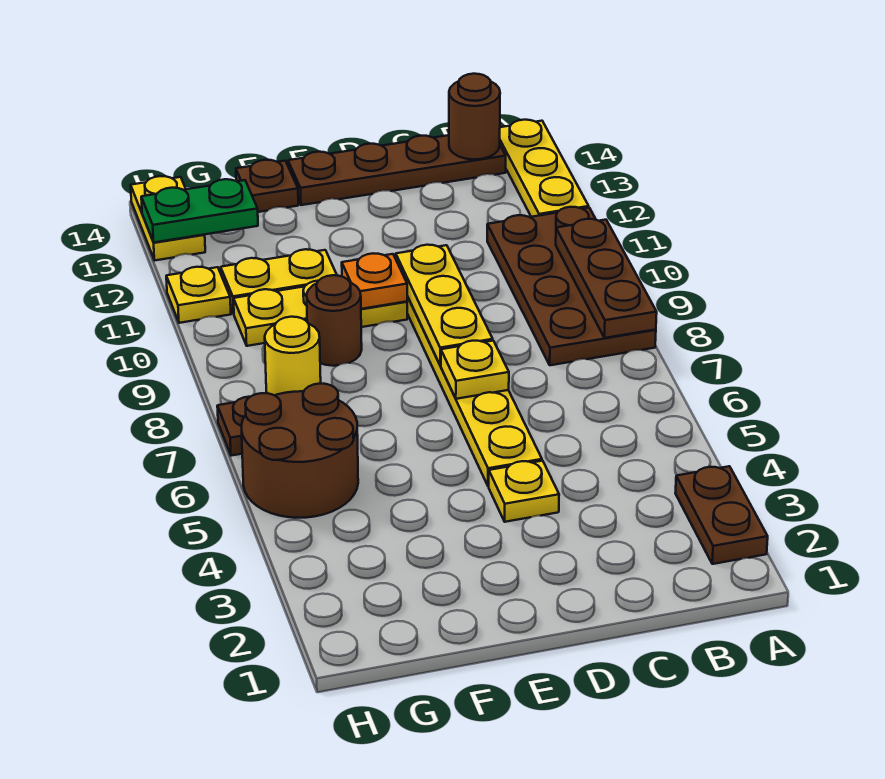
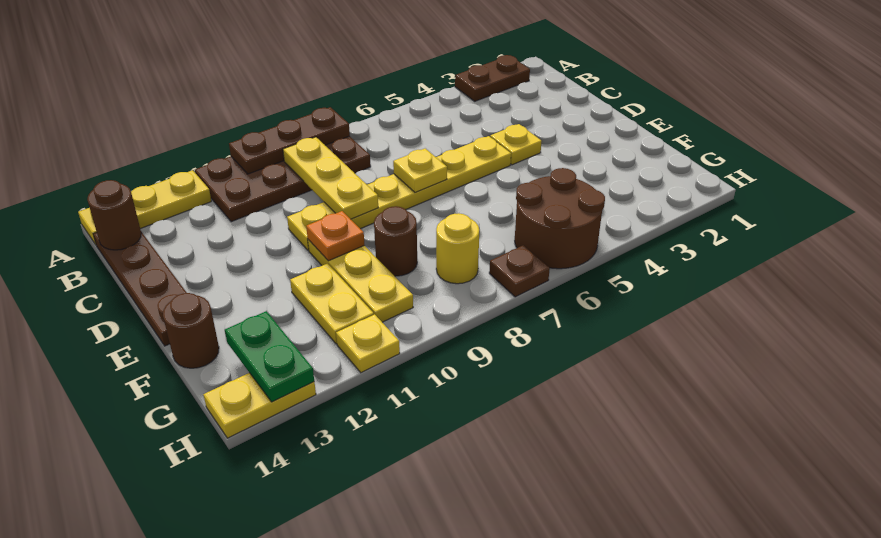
yellow plate D8:D10 level 2 -> yellow plate B9:D9 level 2
brown plate F14 level 1 -> brown round brick F14 level 1

